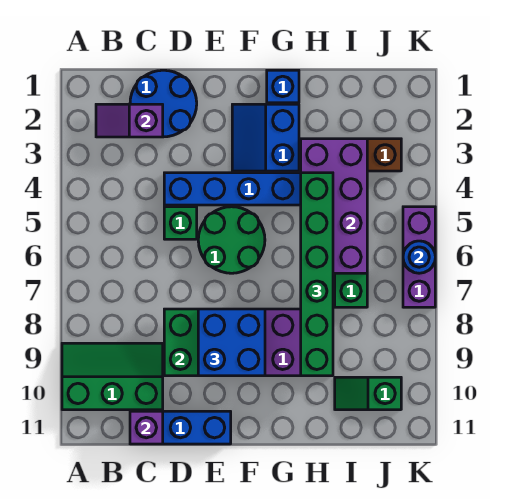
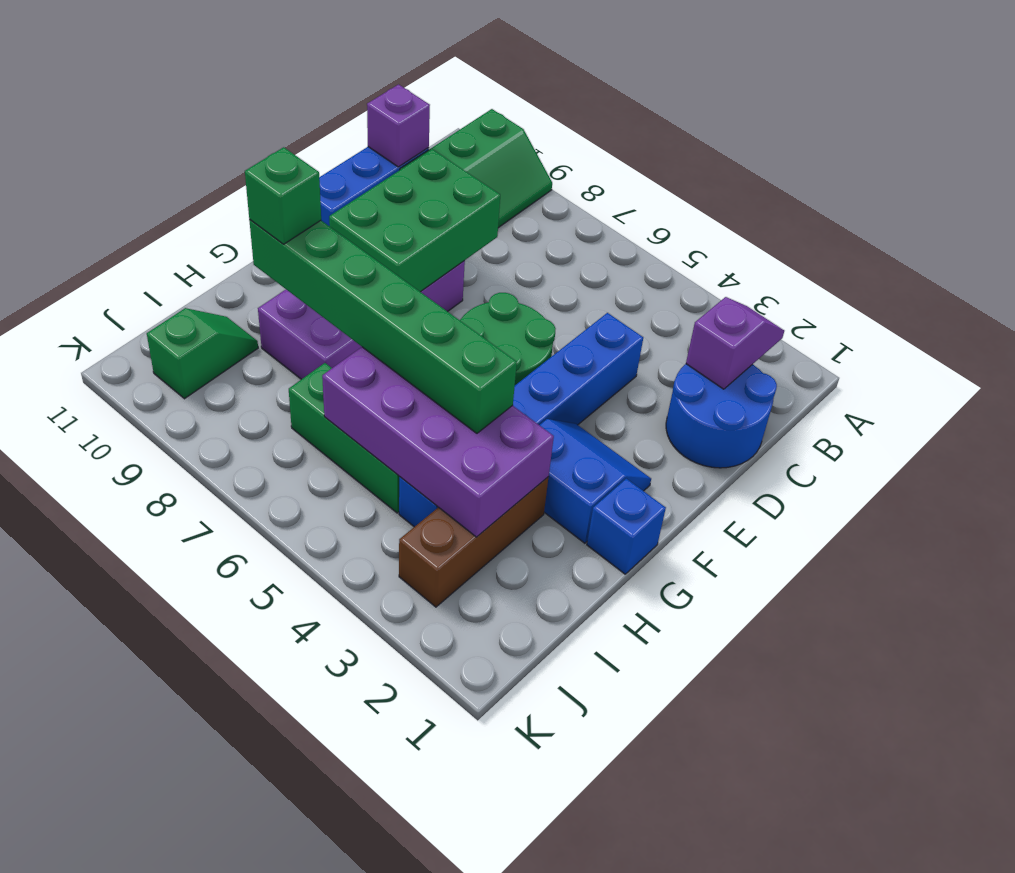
green brick D5 level 1 -> green brick H9 level 4
blue brick E8:F9 level 3 -> none
purple brick K5:K7 level 1 -> none
blue round brick K6 level 2 -> none

